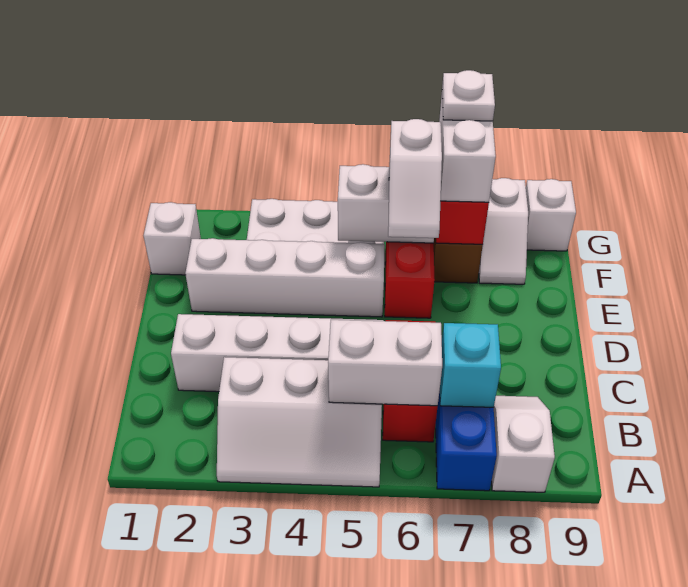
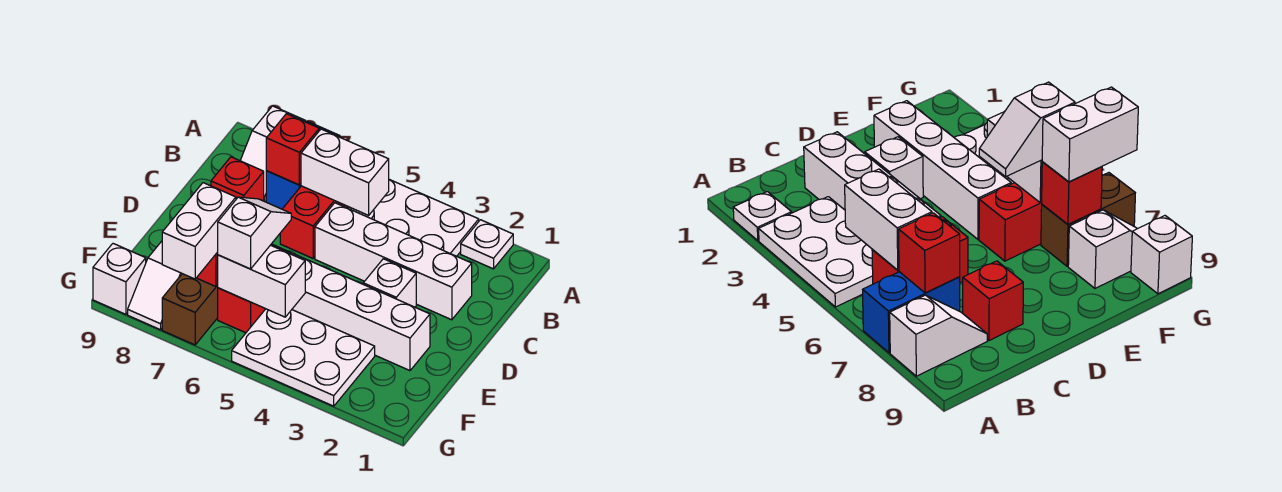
white slope A3:B5 level 1 top B -> white plate A3:B5 level 1
cyan brick B7 level 2 -> red brick B7 level 2
none -> red brick C8 level 1
white brick F1 level 1 -> white brick D3 level 1
white slope F8:G8 level 1 top G -> white slope F8:G8 level 1 top F
white plate G7 level 4 -> white plate A2 level 1

